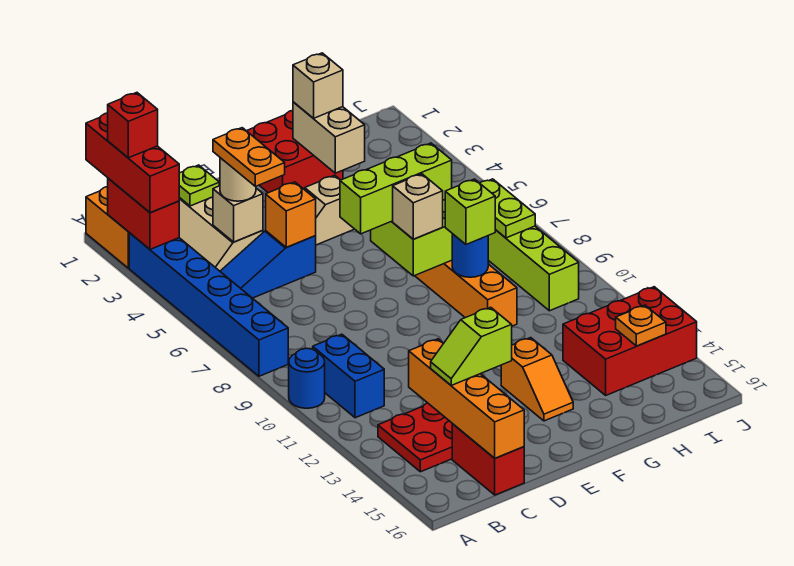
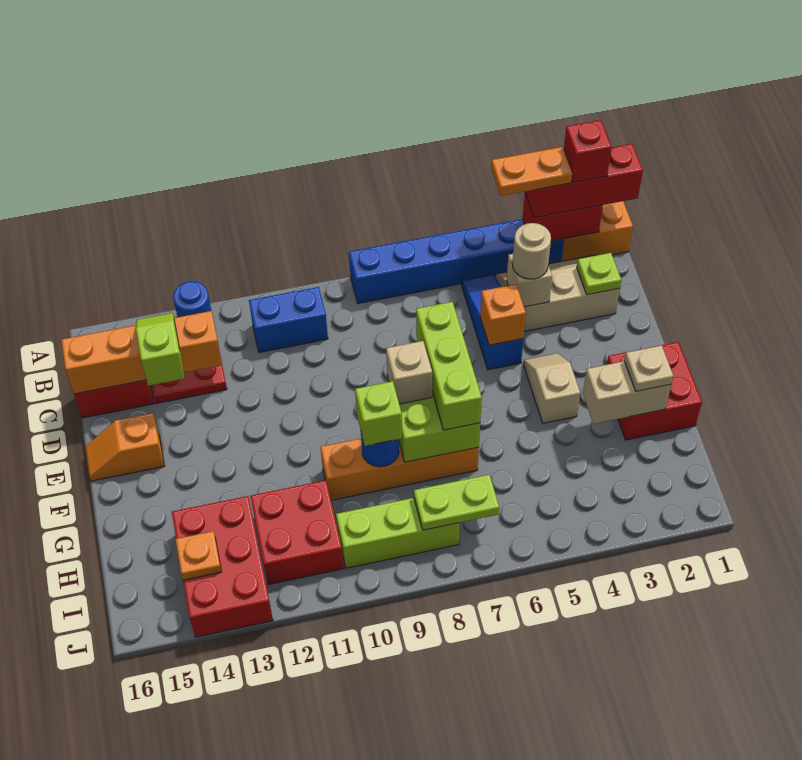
blue round brick A10 level 1 -> blue round brick A13 level 1
orange plate C4:C5 level 4 -> orange plate A3:A4 level 4
orange slope F13:F14 level 1 top 13 -> orange slope E15:E16 level 1 top 15
tan brick G2 level 3 -> tan plate G2 level 3
none -> red brick H11:I12 level 1

